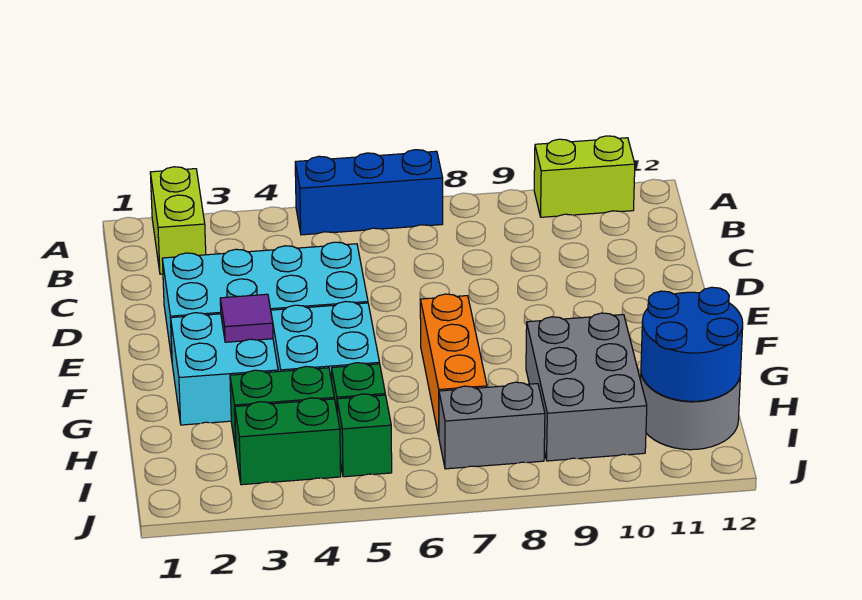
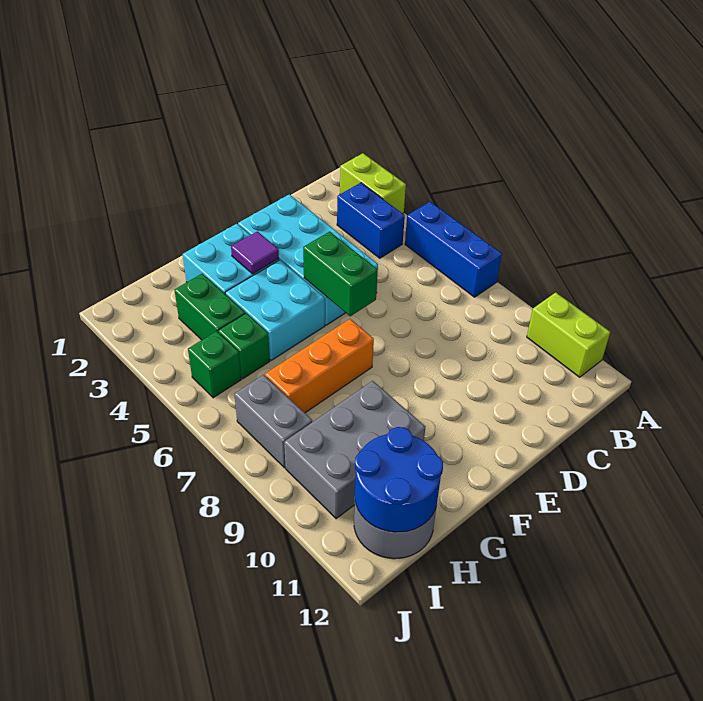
lime brick A2:B2 level 1 -> lime brick A2:A3 level 1
none -> blue brick B3:B4 level 1
green brick I3:I4 level 1 -> green brick E5:E6 level 2

